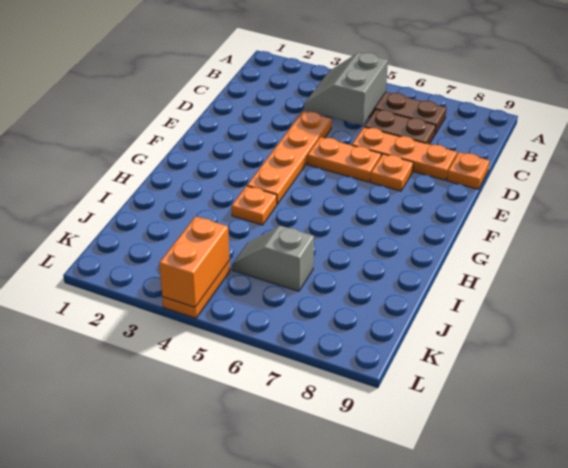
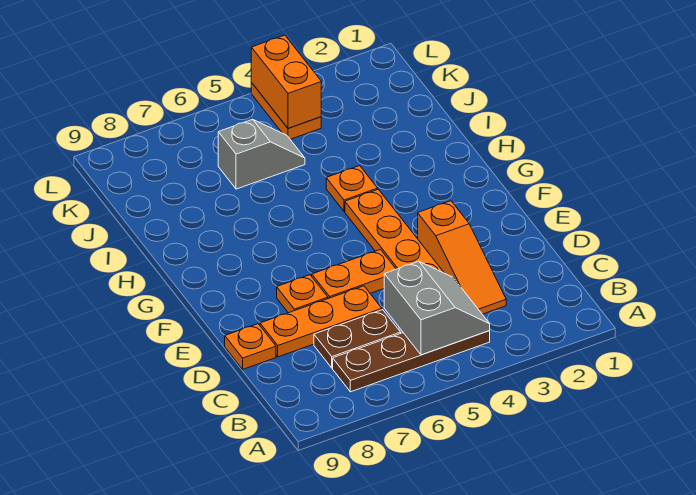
none -> orange slope C3:E3 level 1 top E

